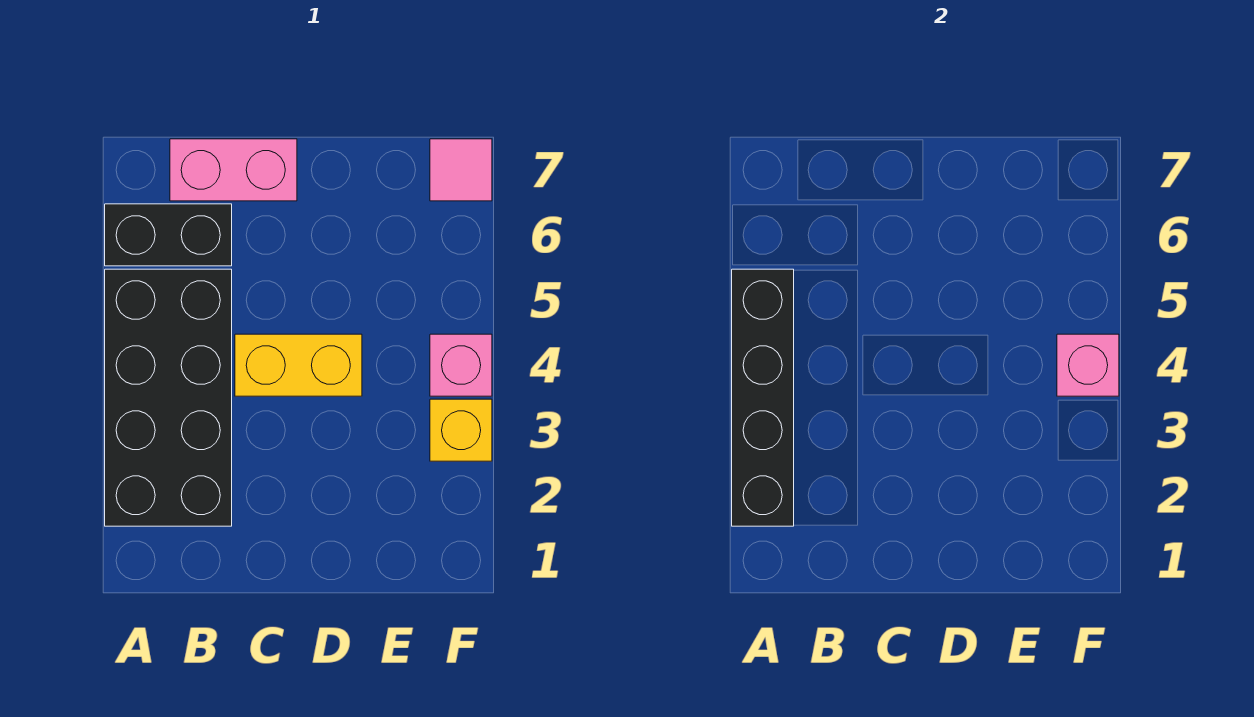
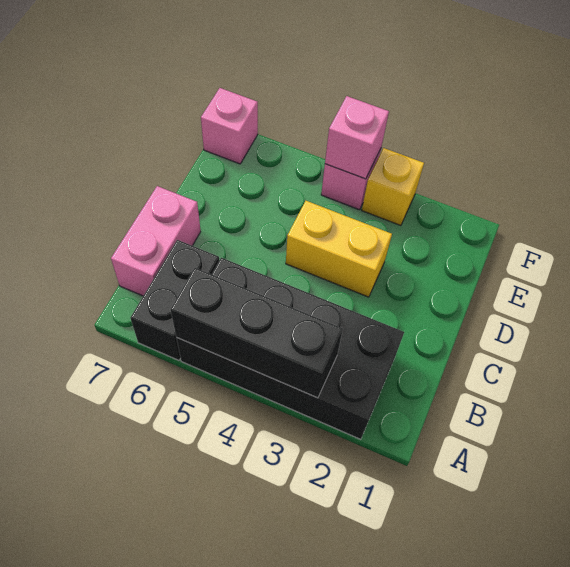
black brick A2:A5 level 2 -> black brick A3:A5 level 2
yellow brick C4:D4 level 1 -> yellow brick D3:D4 level 1
pink tile F7 level 1 -> pink brick F7 level 1

